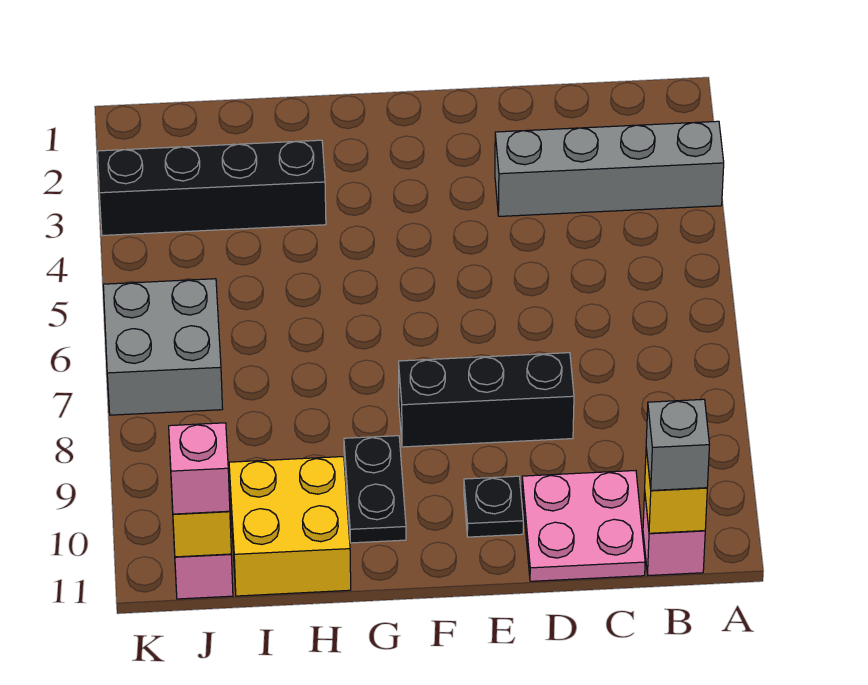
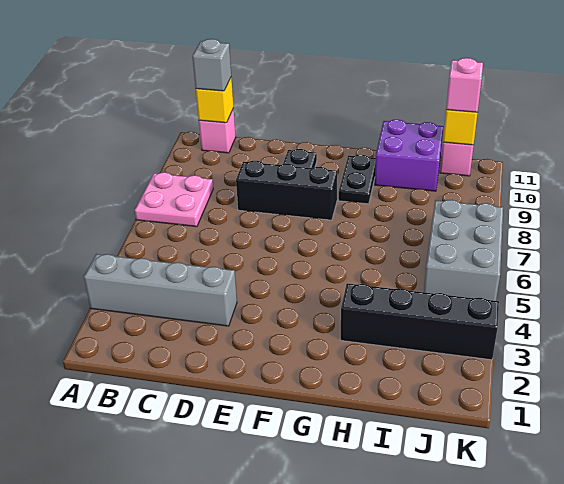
pink plate C10:D11 level 1 -> pink plate A7:B8 level 1
yellow brick H10:I11 level 1 -> purple brick H10:I11 level 1
grey brick J6:K7 level 1 -> grey brick J5:K7 level 1

